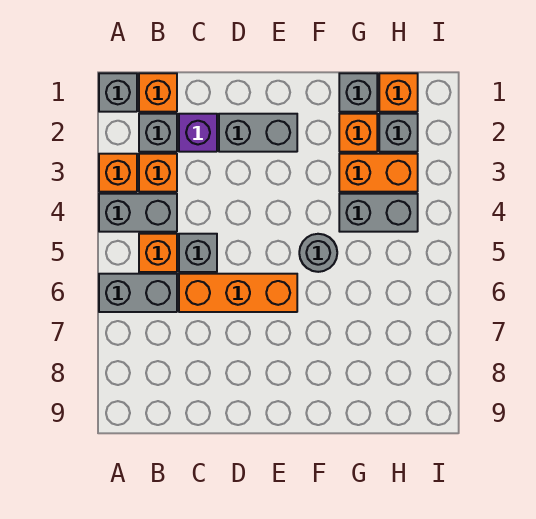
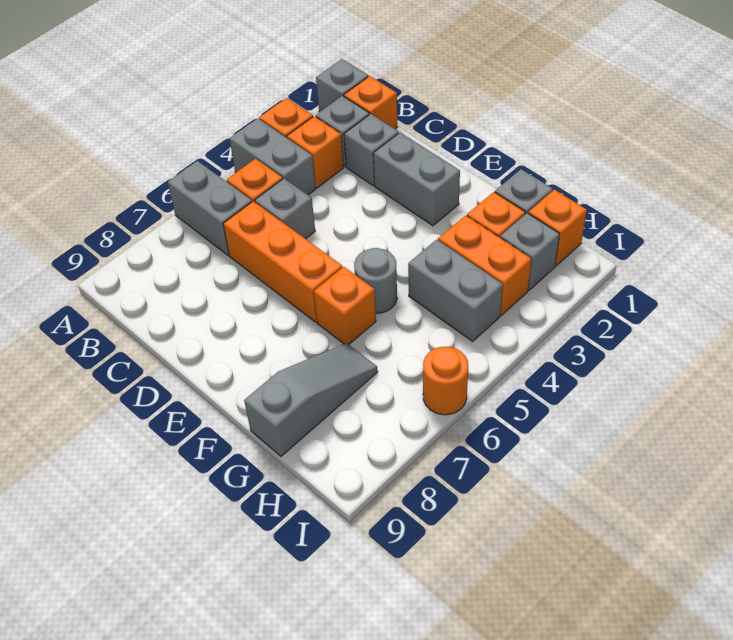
purple brick C2 level 1 -> grey brick C2 level 1
none -> orange brick F6 level 1
none -> grey slope G7:G9 level 1 top 9
none -> orange round brick I6 level 1

